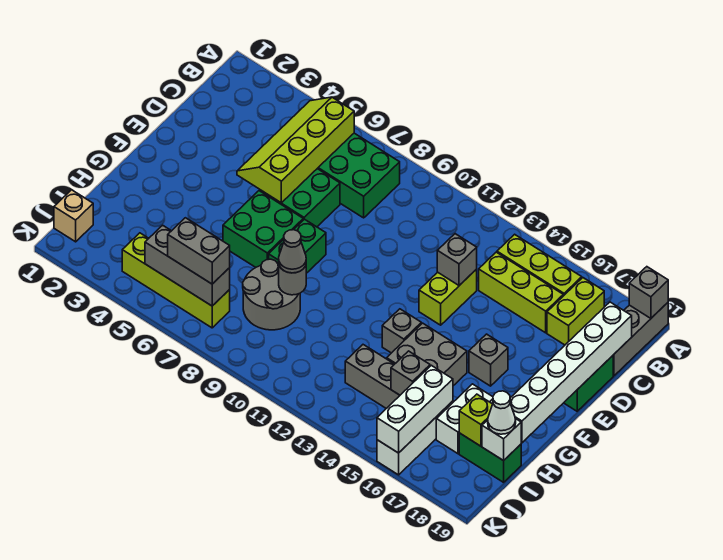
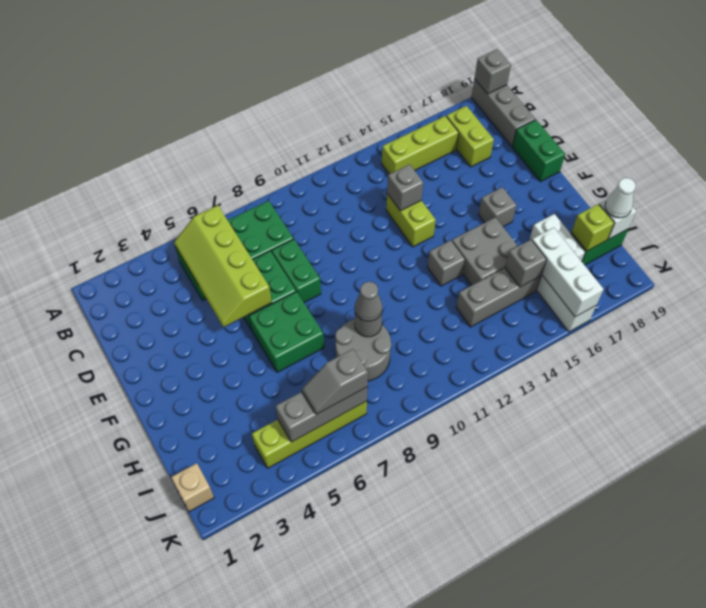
lime brick C14:C16 level 1 -> none
white brick C19:H19 level 2 -> none
green brick F8:G8 level 1 -> green brick D8:E8 level 1
grey brick J6:J7 level 3 -> grey slope J6:J7 level 3 top 7

